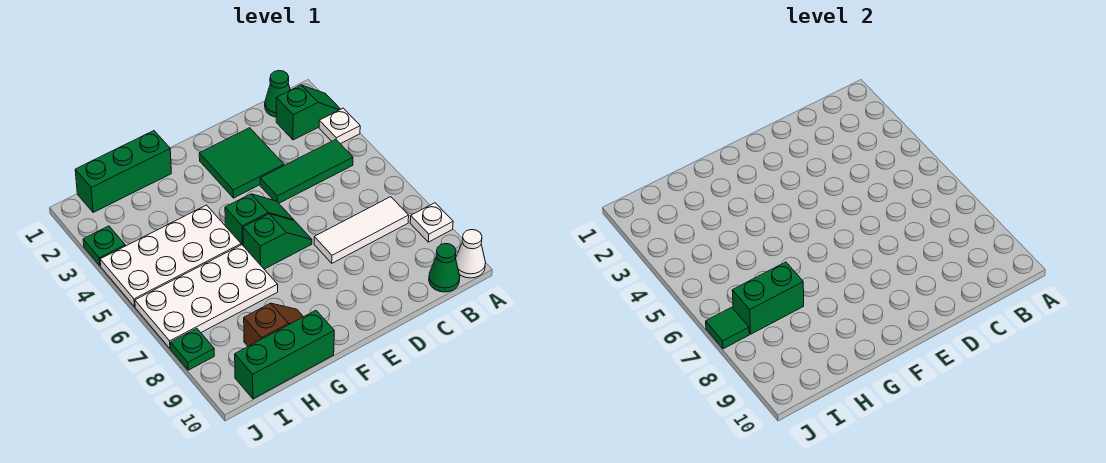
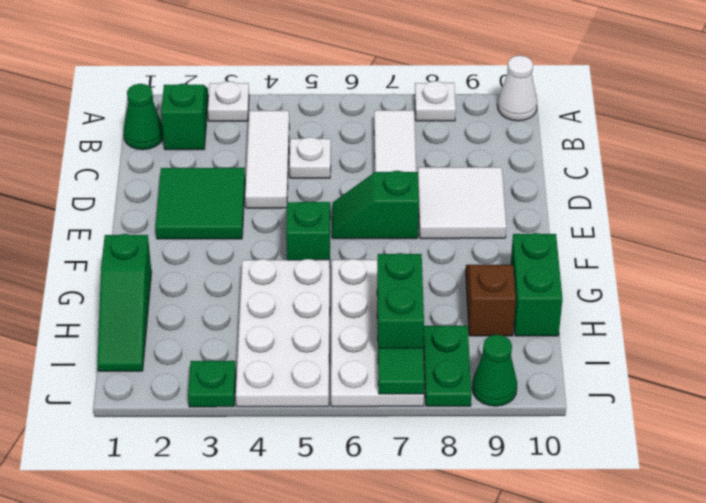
green tile B4:D4 level 1 -> white tile B4:D4 level 1
green cone B10 level 1 -> green cone J9 level 1
none -> white plate C5 level 1
none -> white tile D8:E9 level 1
green slope E6:F6 level 1 top F -> green slope E6:E7 level 1 top 7
green brick G1:I1 level 1 -> green slope G1:I1 level 1 top G
green brick G10:I10 level 1 -> green brick G10:H10 level 1
green plate J8 level 1 -> green plate I8:J8 level 1

